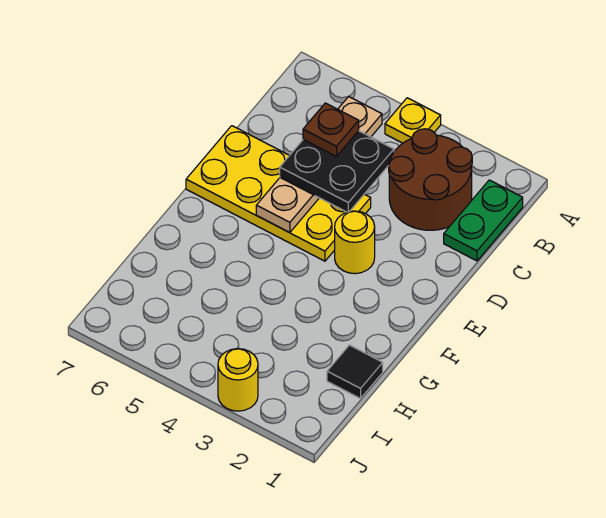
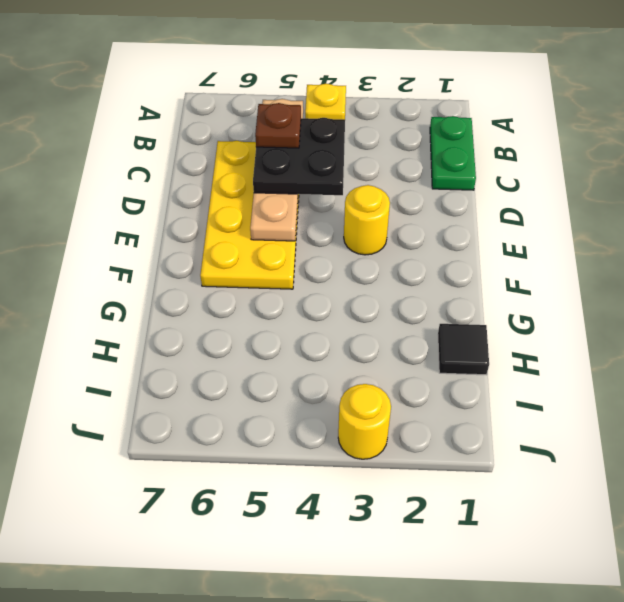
brown round brick B2:C3 level 1 -> none
yellow plate D4:E7 level 1 -> yellow plate C5:F6 level 1

